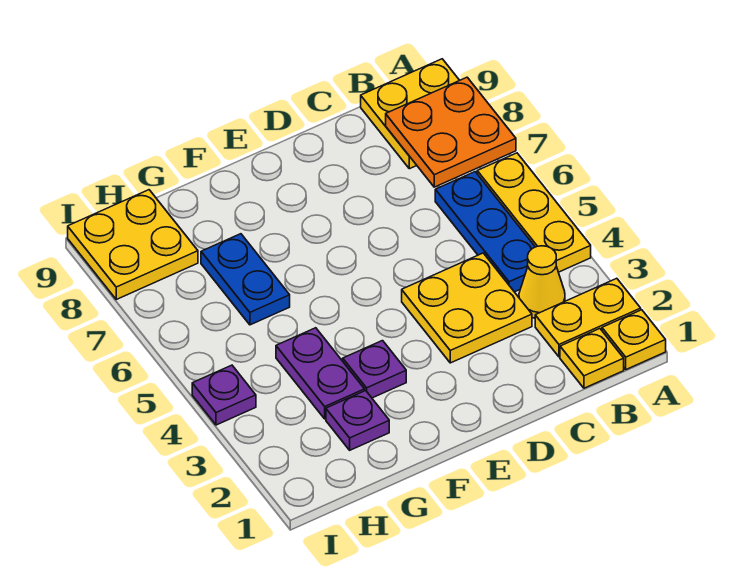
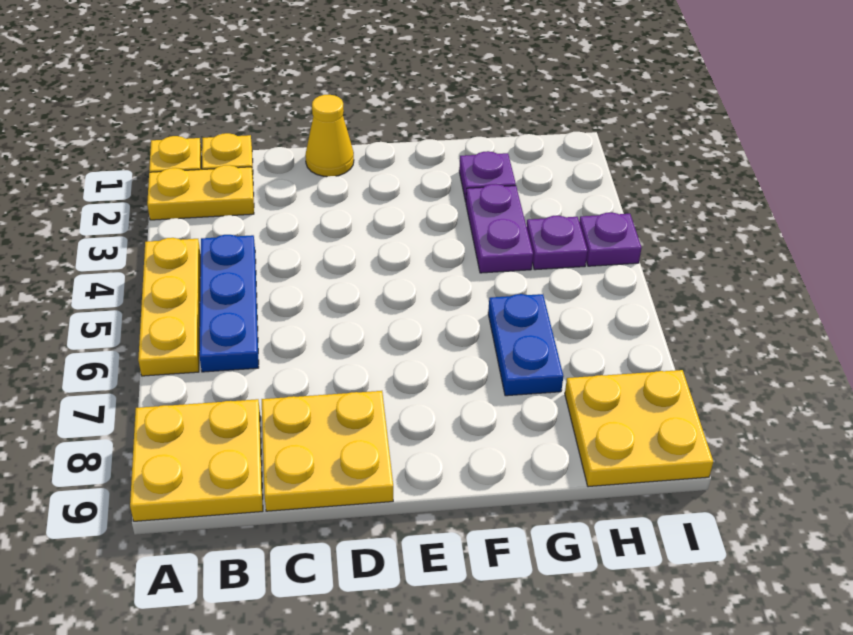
orange plate A7:B8 level 2 -> none
yellow cone B3 level 1 -> yellow cone D1 level 1
yellow plate C3:D4 level 1 -> yellow plate C8:D9 level 1
purple plate F3 level 1 -> purple plate H4 level 1

